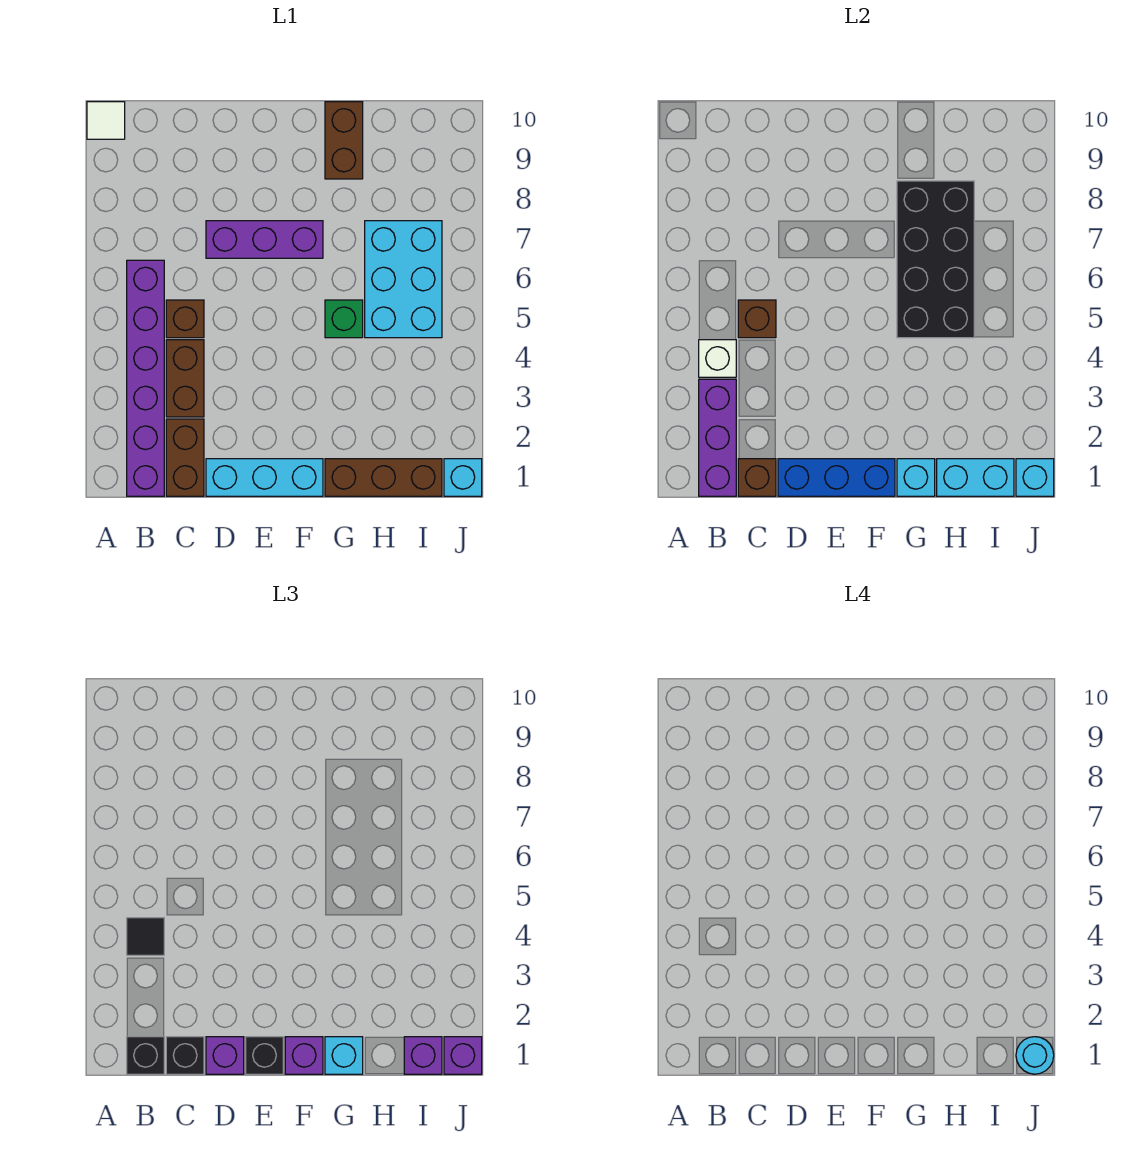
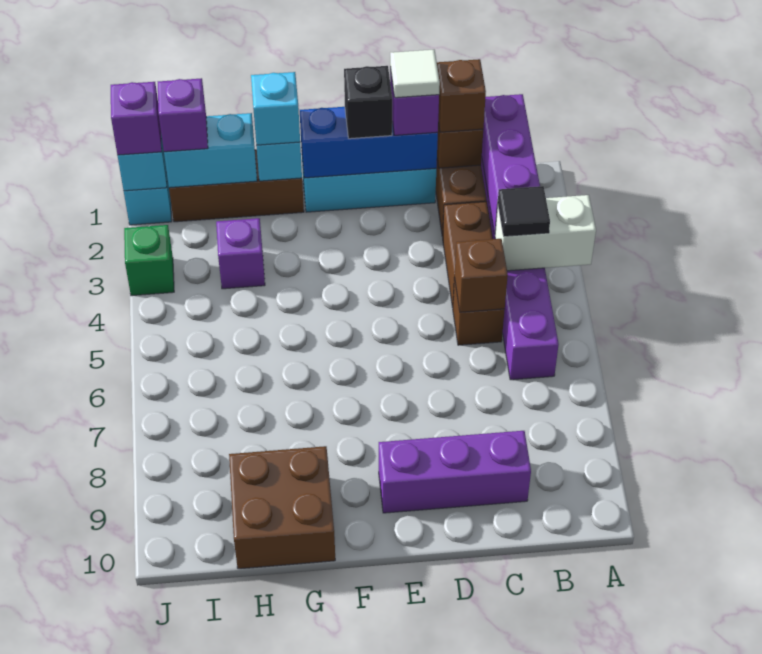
white tile A10 level 1 -> white tile D1 level 4
black brick B1 level 3 -> none
white brick B4 level 2 -> white brick A4:B4 level 2
black brick C1 level 3 -> brown brick C1 level 3
purple brick D7:F7 level 1 -> purple brick C9:E9 level 1
purple brick F1 level 3 -> purple brick H3 level 1
green brick G5 level 1 -> green brick J3 level 1
black brick G5:H8 level 2 -> none
brown brick G9:G10 level 1 -> brown brick G9:H10 level 1
cyan brick H5:I7 level 1 -> none
cyan round brick J1 level 4 -> none

